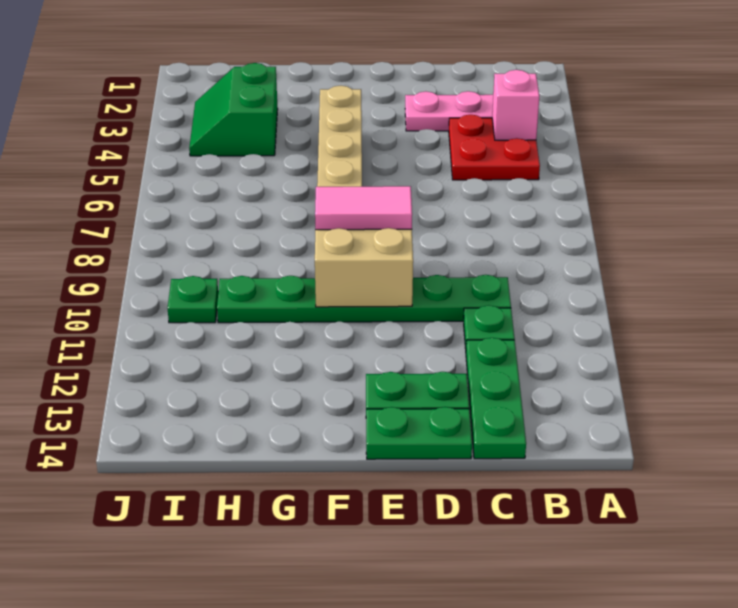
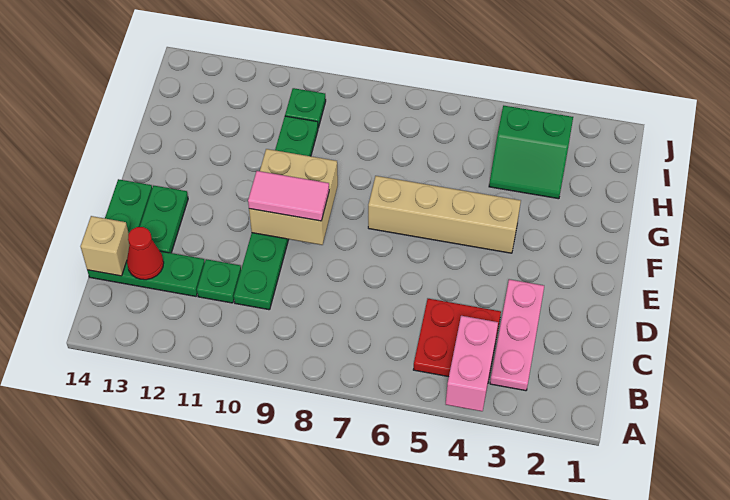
pink brick B4 level 2 -> pink brick A4:B4 level 2
none -> red cone C13 level 2
none -> tan brick C14 level 2
pink tile E9:F9 level 3 -> pink tile E9:E10 level 3
green slope H3:I4 level 1 top H -> green slope H3:I4 level 1 top I

